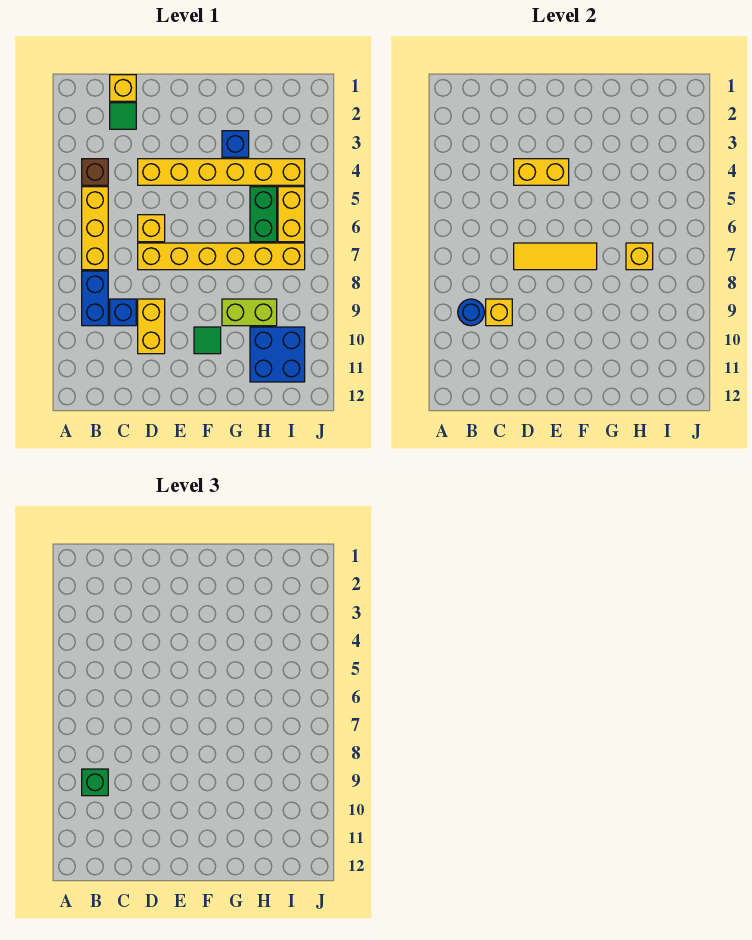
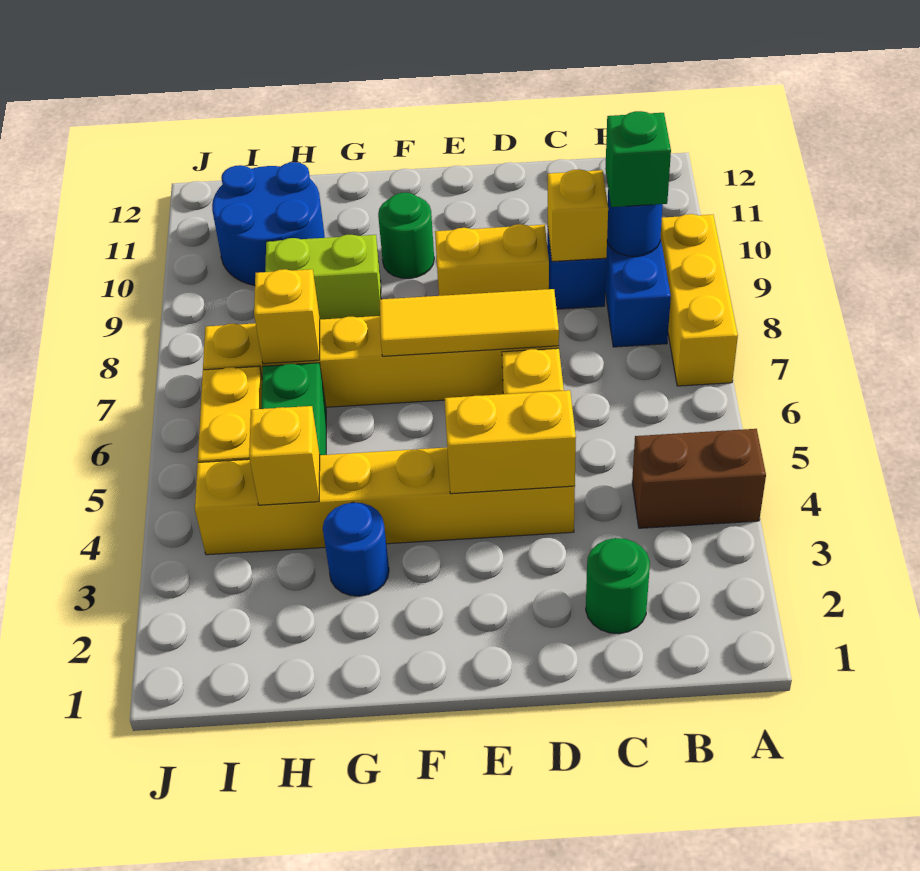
brown brick B4 level 1 -> brown brick A4:B4 level 1
yellow brick B5:B7 level 1 -> yellow brick A7:A9 level 1
yellow brick C1 level 1 -> yellow brick H4 level 2
green tile C2 level 1 -> green round brick C2 level 1
yellow brick D9:D10 level 1 -> yellow brick D9:E9 level 1
green tile F10 level 1 -> green round brick F10 level 1
blue brick G3 level 1 -> blue round brick G3 level 1
blue brick H10:I11 level 1 -> blue round brick H10:I11 level 1

